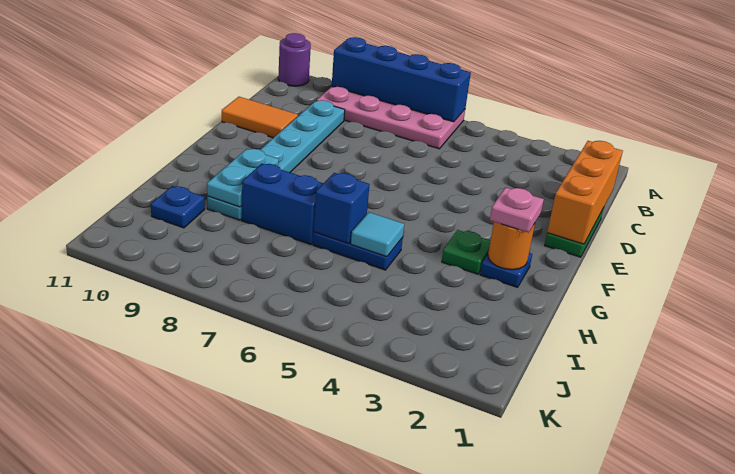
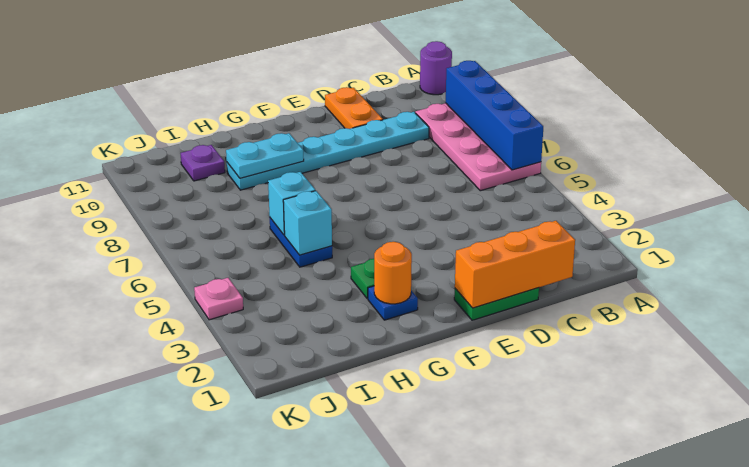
orange tile D10:D11 level 1 -> orange plate D10:D11 level 1
pink plate G2 level 3 -> pink plate K4 level 1
cyan tile H5 level 2 -> cyan brick H5 level 2
blue brick H6 level 2 -> cyan brick H6 level 2
blue brick H7:H8 level 1 -> none
blue plate I10 level 1 -> purple plate I10 level 1

